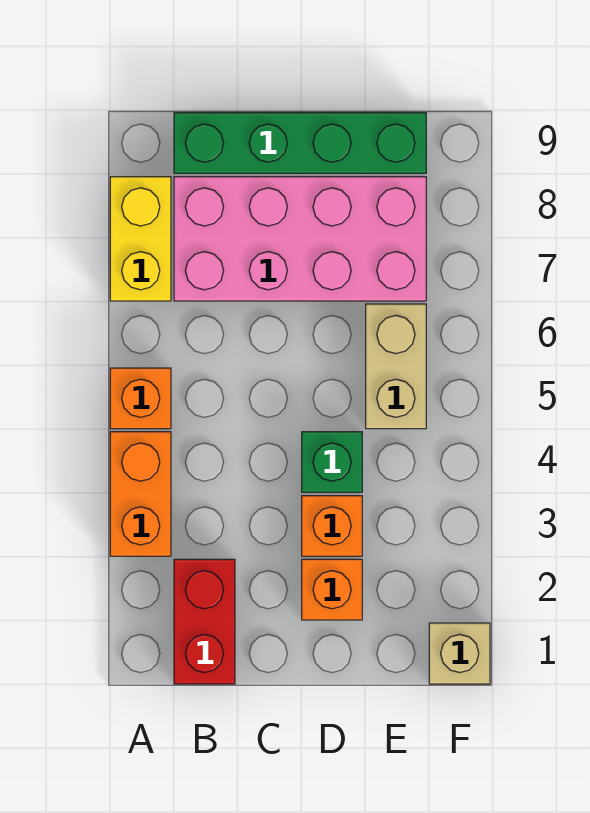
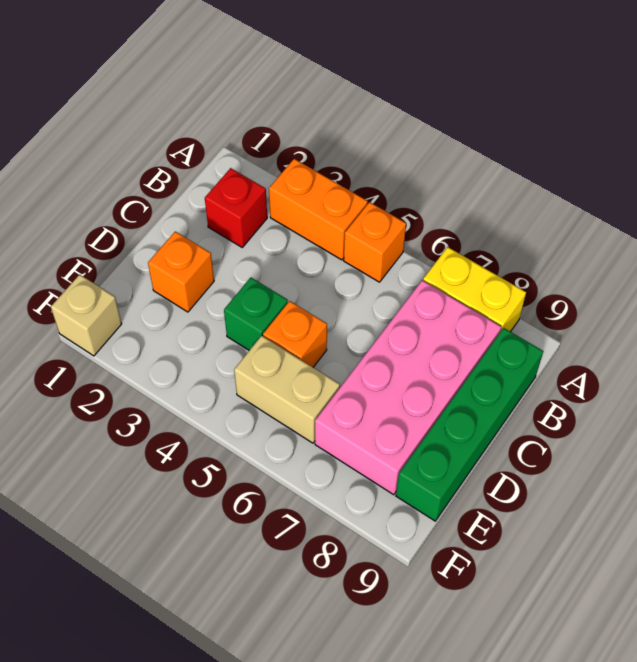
red brick B1:B2 level 1 -> red brick B2 level 1
orange brick D3 level 1 -> orange brick D5 level 1

